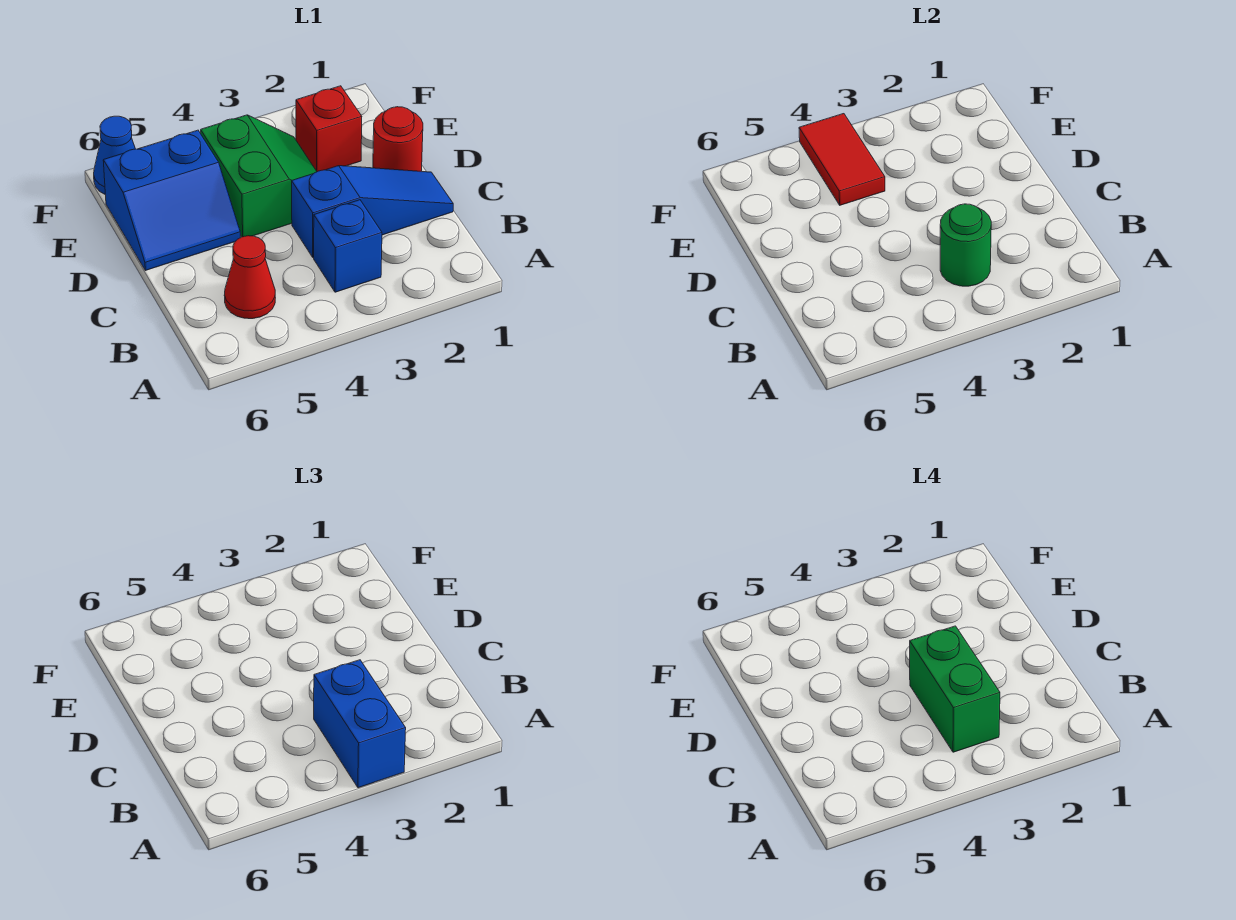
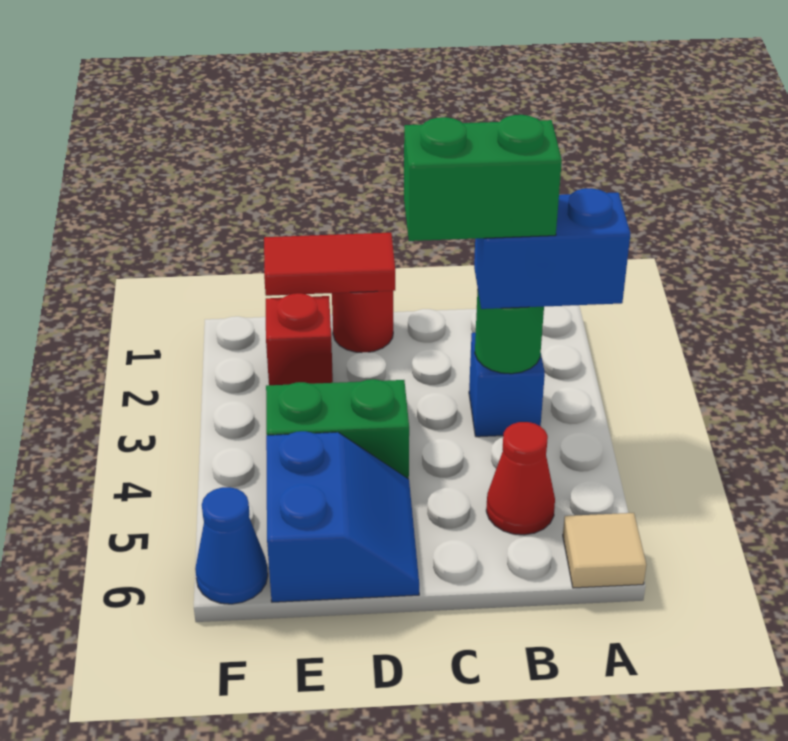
none -> tan tile A6 level 1
blue slope C1:C3 level 1 top 3 -> none
red tile E4:F4 level 2 -> red tile D1:E1 level 2

